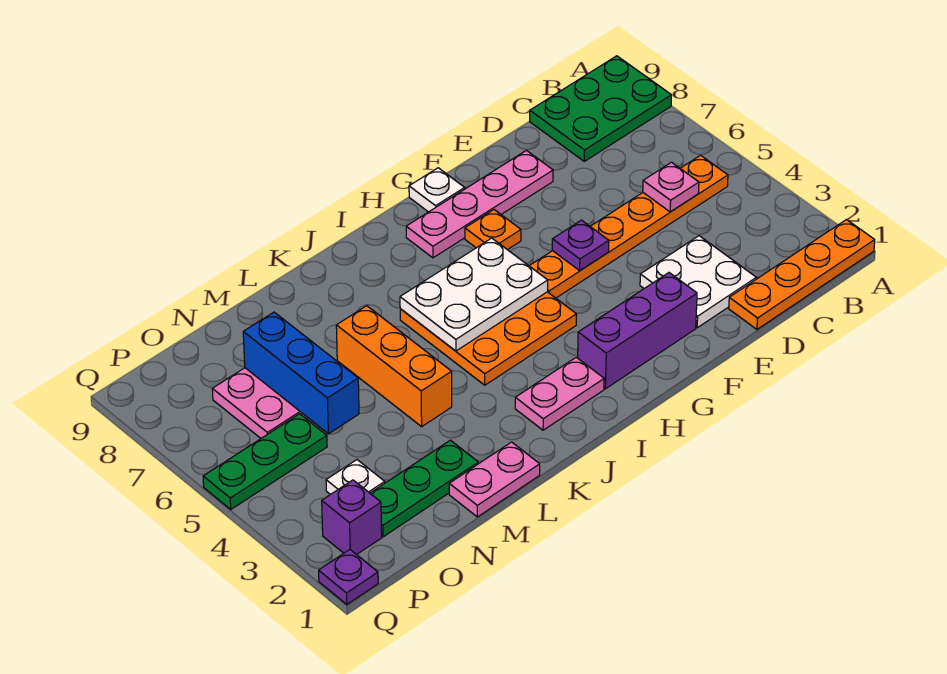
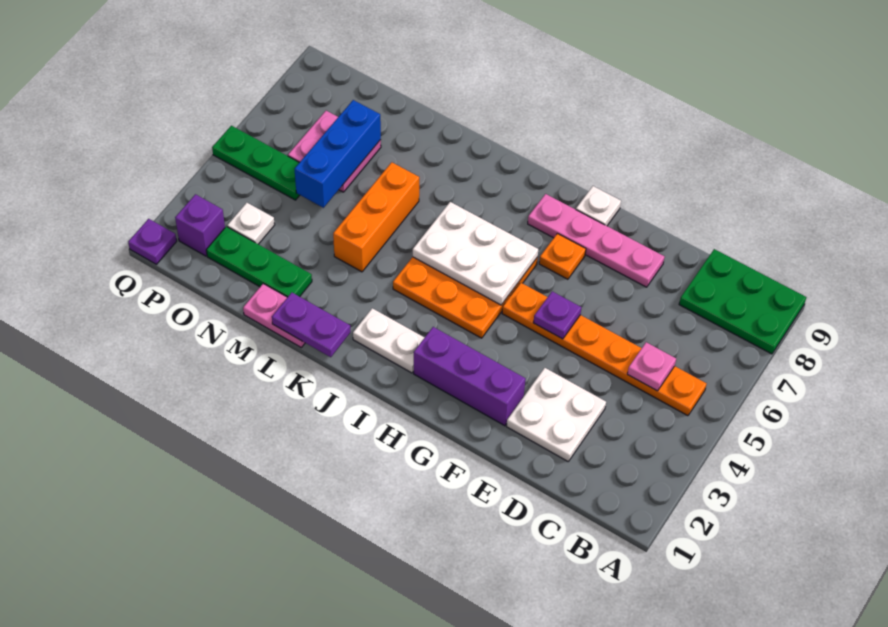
orange plate A1:D1 level 1 -> none
pink plate I2:J2 level 1 -> white plate I2:J2 level 1
none -> purple plate K1:L1 level 2

